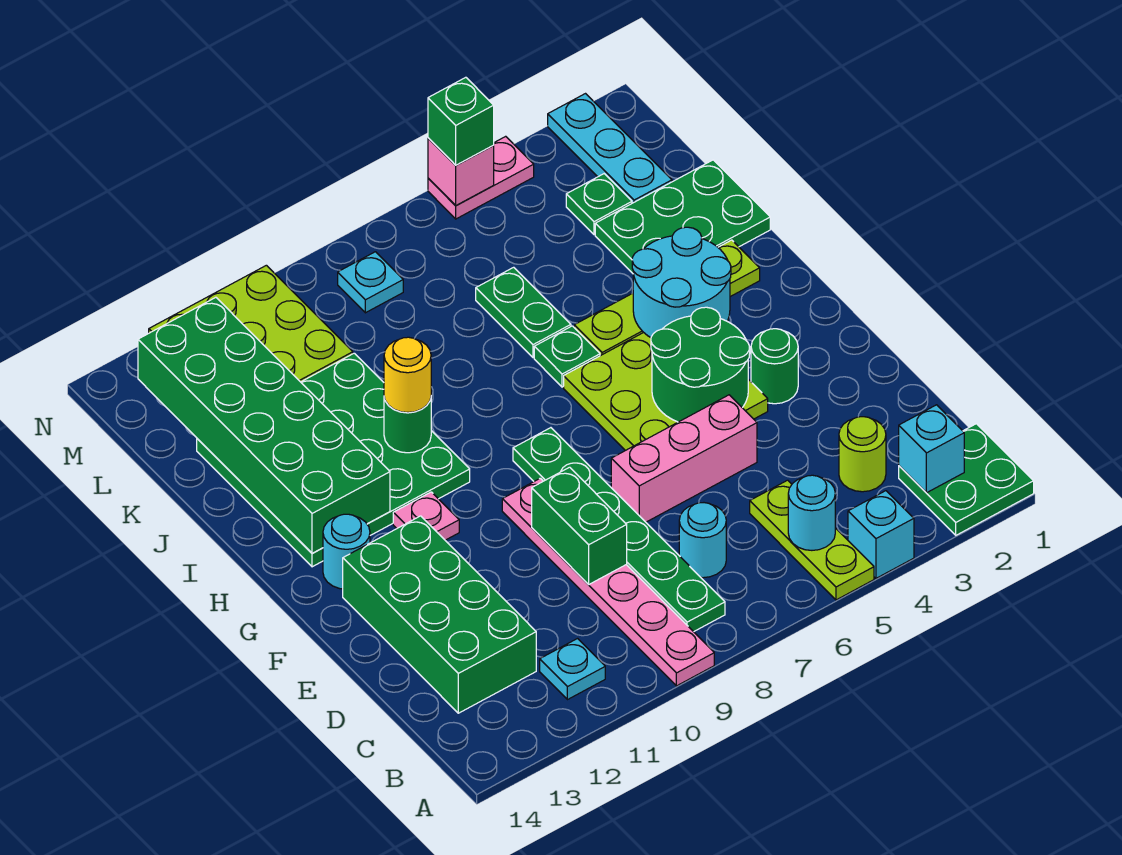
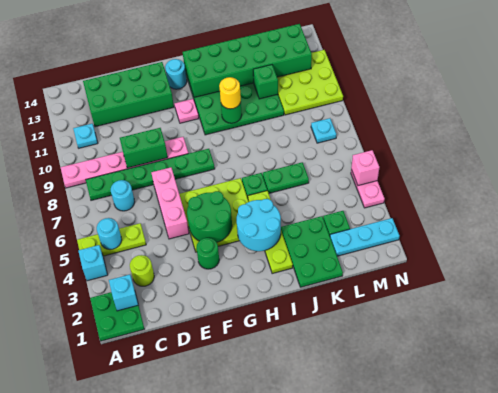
green brick N5 level 3 -> green brick K11 level 2

